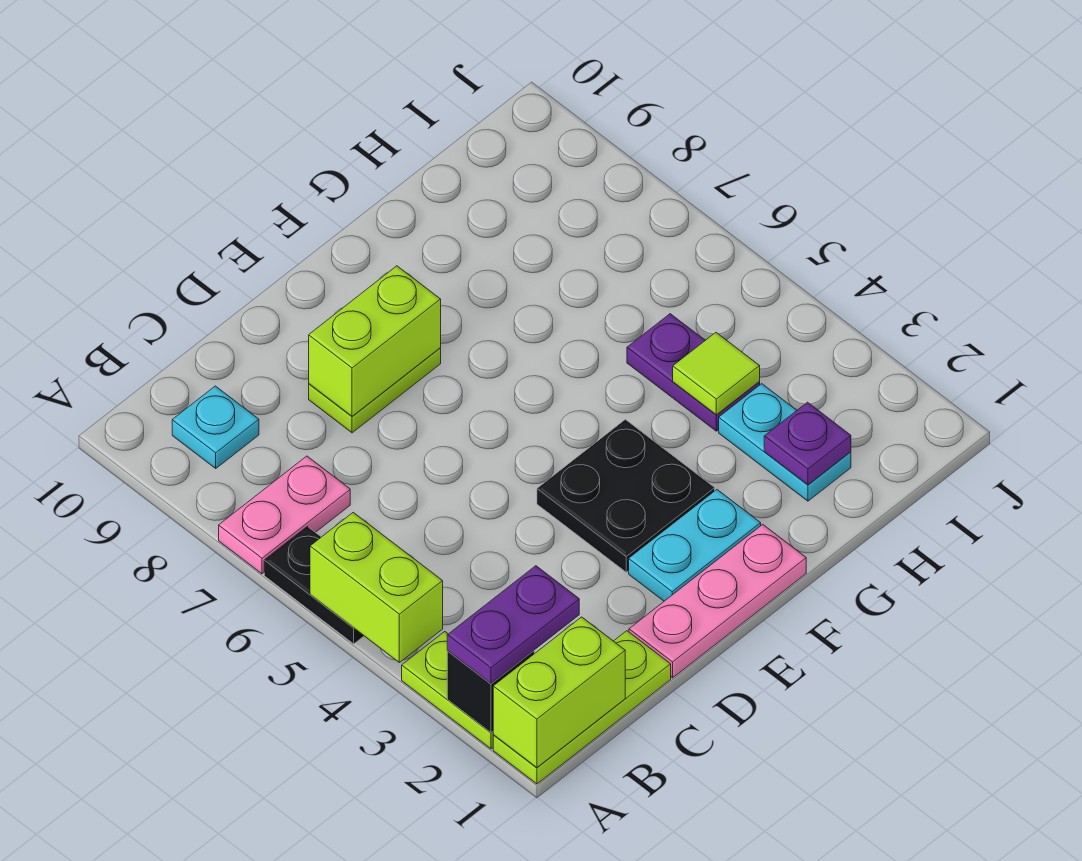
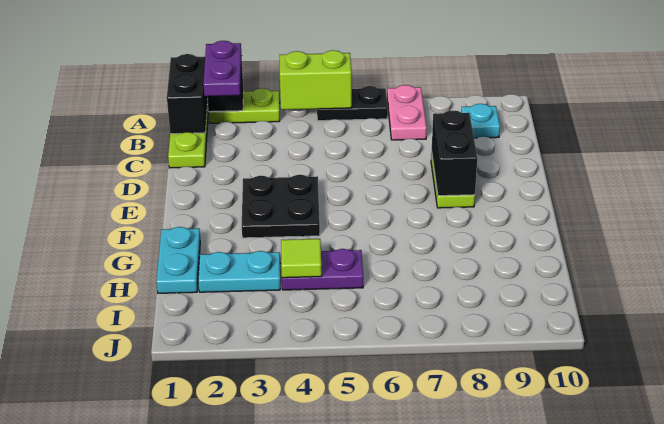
lime brick A1:B1 level 2 -> black brick A1:B1 level 2
pink plate D1:F1 level 1 -> none
lime brick D8:E8 level 2 -> black brick D8:E8 level 2
cyan plate E2:F2 level 1 -> cyan plate G1:H1 level 1
purple plate H2 level 2 -> none

